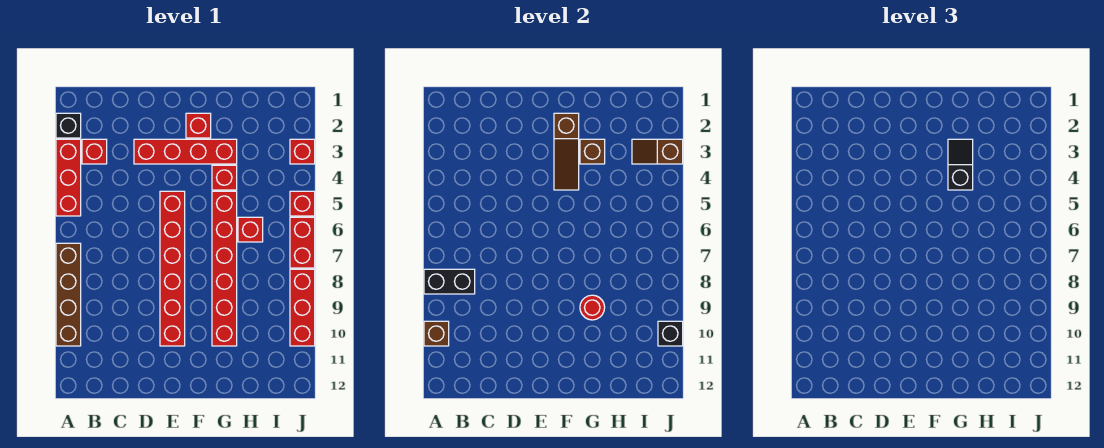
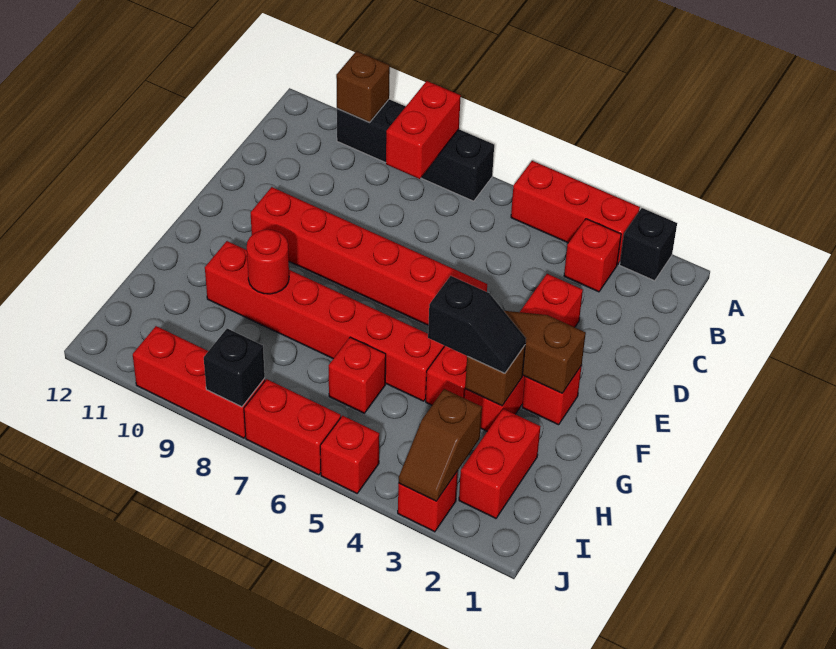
brown brick A7:A10 level 1 -> black brick A7:A10 level 1
black brick A8:B8 level 2 -> red brick A8:B8 level 2
none -> red brick H2:I2 level 1
brown slope I3:J3 level 2 top J -> brown slope I3:J3 level 2 top I
black brick J10 level 2 -> black brick J8 level 2

